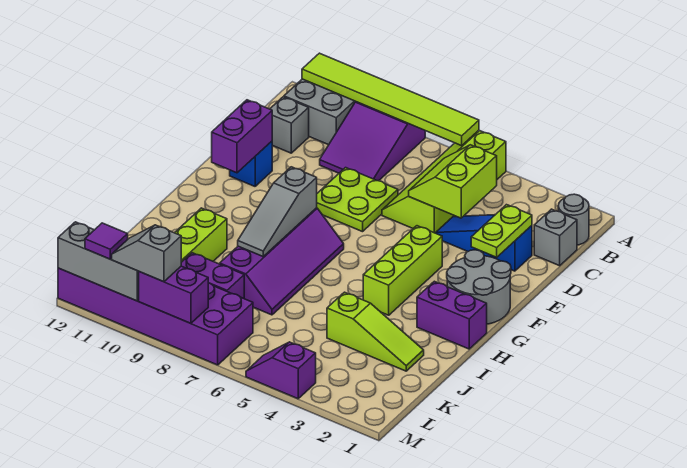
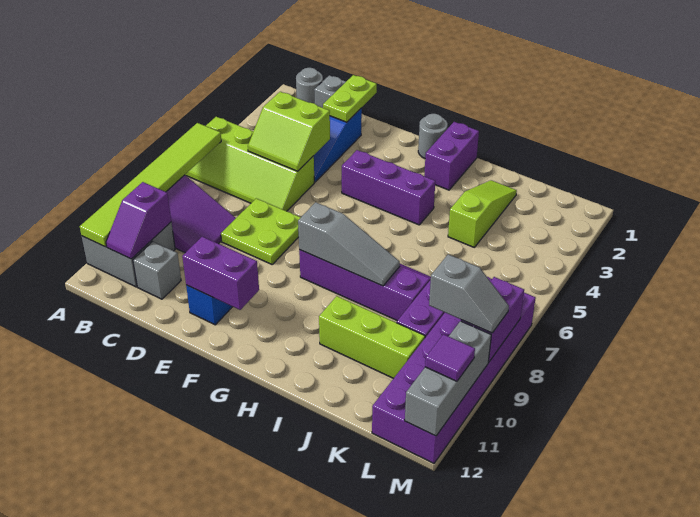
lime plate D2:E2 level 2 -> lime plate D1:D2 level 2
grey round brick F1:G2 level 1 -> grey round brick G1 level 1
lime brick F4:H4 level 1 -> purple brick F4:H4 level 1
purple slope M4:M5 level 1 top 4 -> purple slope B10:B11 level 2 top 10
grey slope M9:M10 level 3 top 9 -> grey slope L9:M9 level 3 top L

